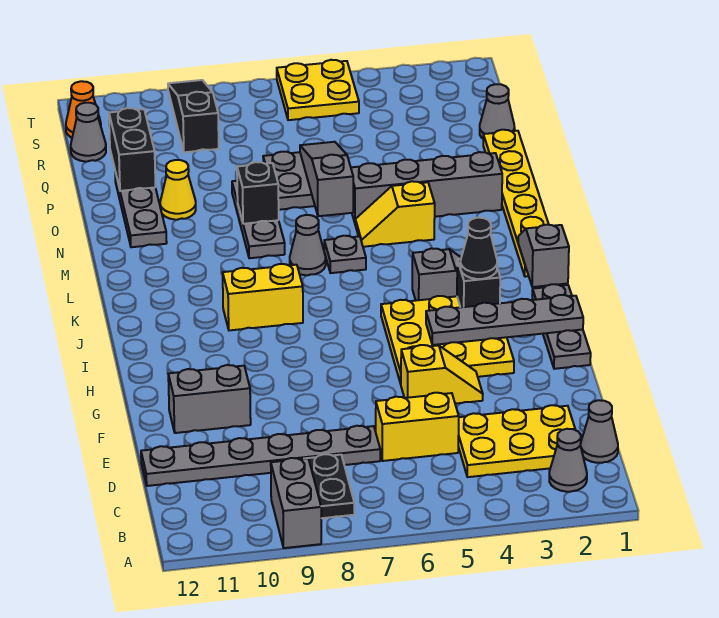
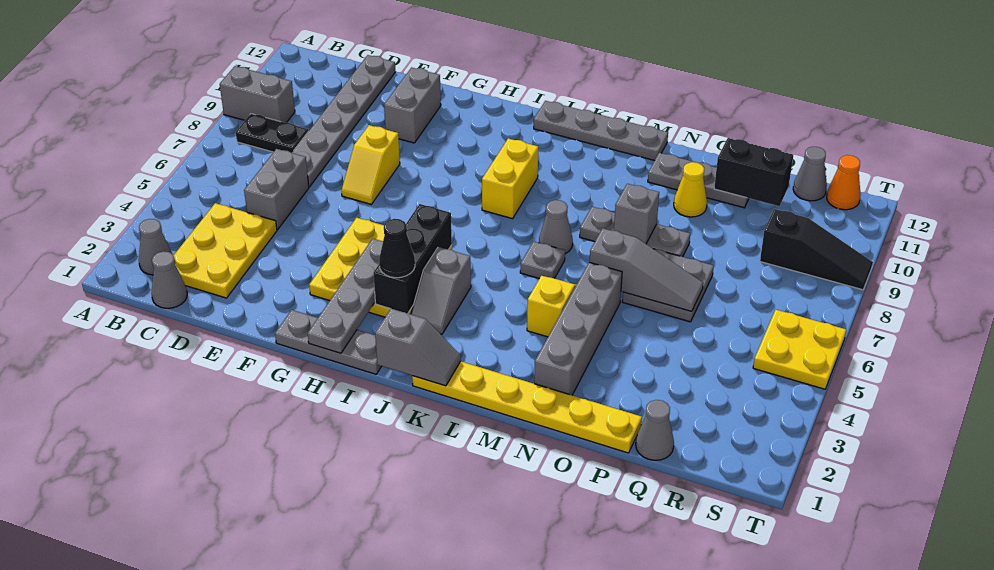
yellow brick D5:D6 level 1 -> grey brick D5:D6 level 1
yellow slope F4:F5 level 1 top 5 -> yellow slope F7:F8 level 1 top 8
black brick I3 level 2 -> black brick I3:I5 level 2
none -> grey plate J12:M12 level 1
black brick N8 level 2 -> grey brick N8 level 2

